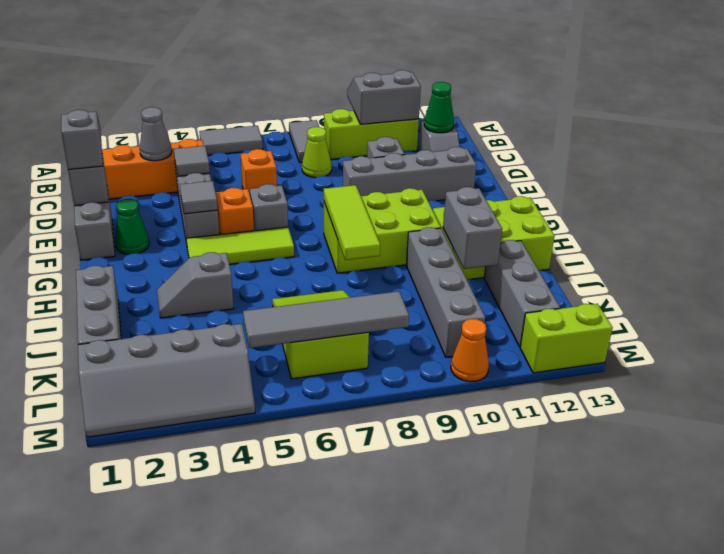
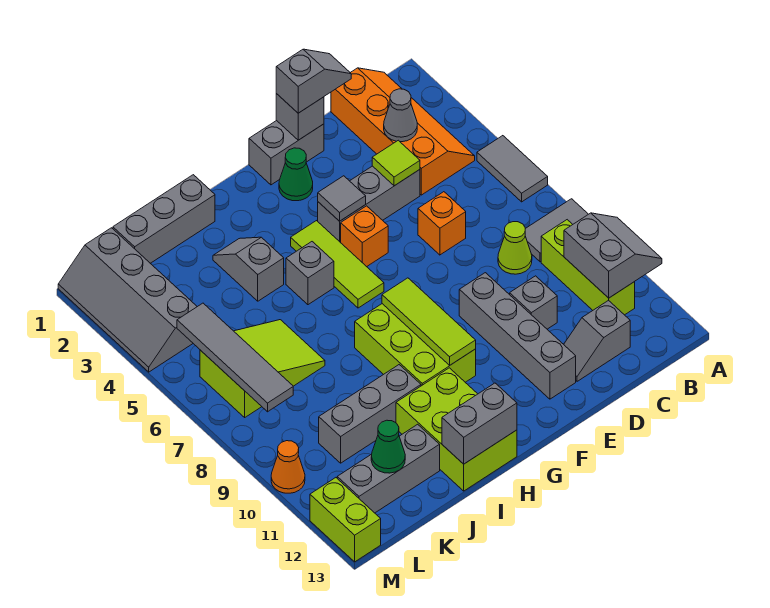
green cone C12 level 2 -> green cone K12 level 2
grey tile D4 level 2 -> lime tile D4 level 2
grey brick F6 level 1 -> grey brick H5 level 1
lime tile G8:I8 level 2 -> lime tile G8:G10 level 2
grey brick I10:L10 level 1 -> grey brick I10:K10 level 1
grey brick I11:J11 level 2 -> grey brick H13:I13 level 2

